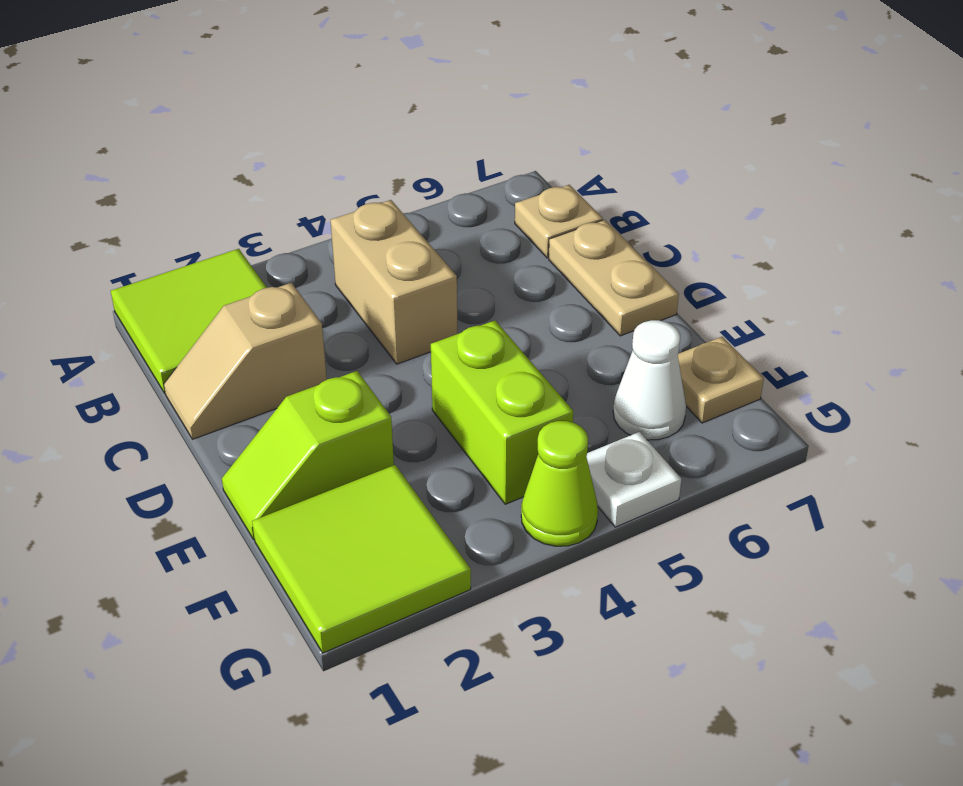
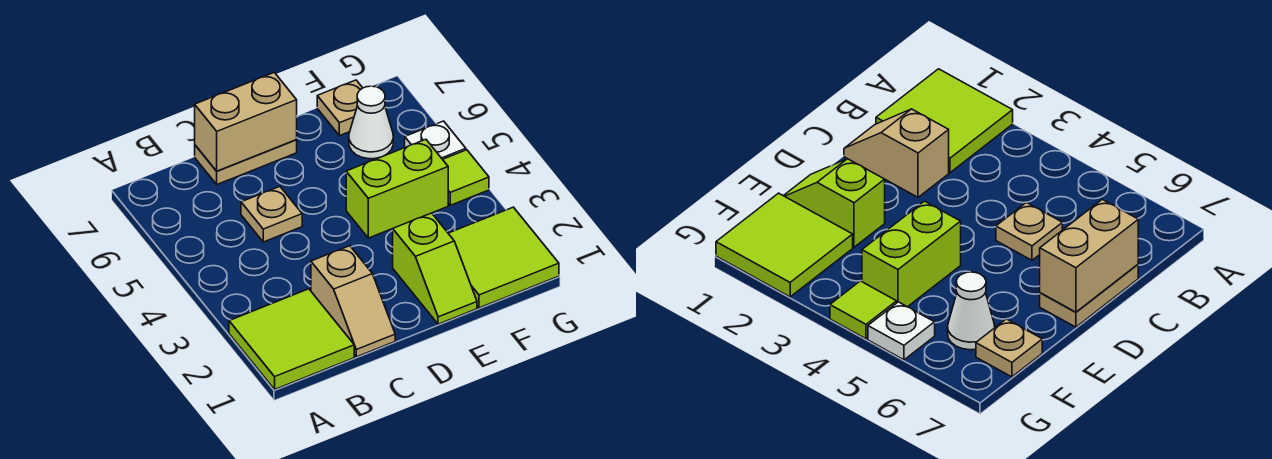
tan brick B4:C4 level 1 -> tan brick C7:D7 level 2
tan plate B7 level 1 -> tan plate C5 level 1
lime cone G4 level 1 -> lime tile G4 level 1

